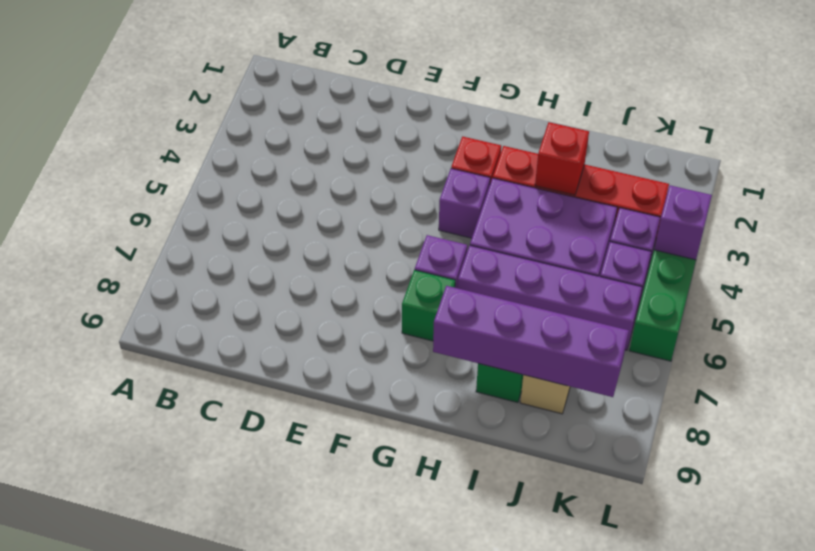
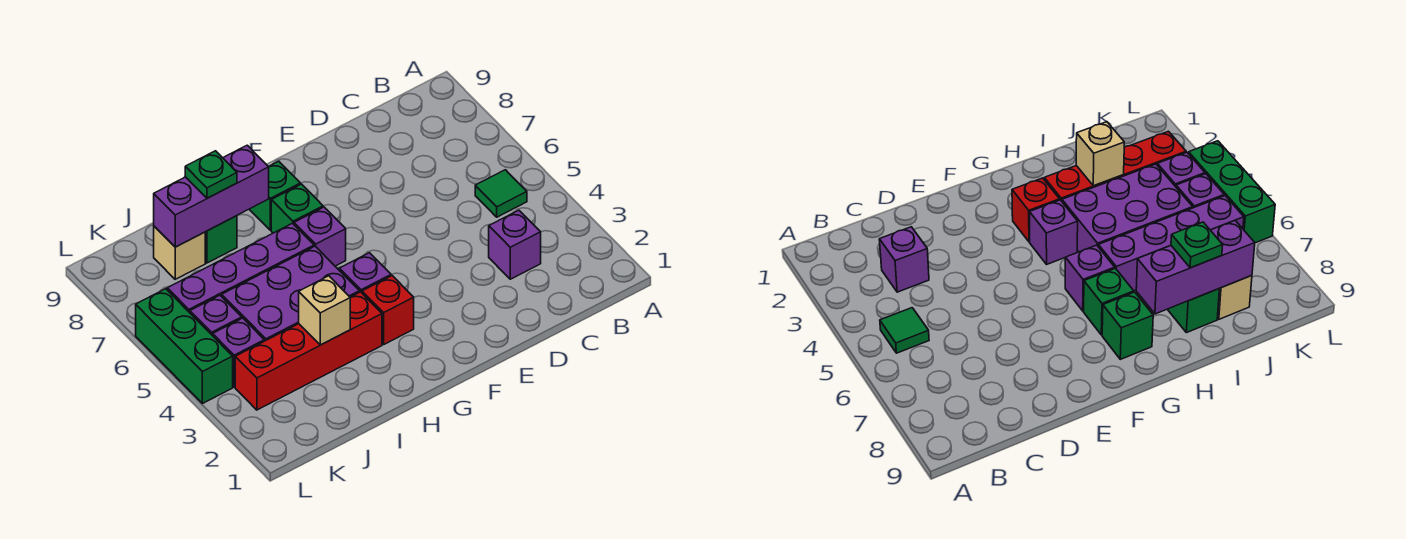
none -> green tile B5 level 1
none -> green brick G8 level 1
purple brick H8:K8 level 2 -> purple brick H8:J8 level 2
red brick I3 level 2 -> tan brick I3 level 2
none -> green plate I8 level 3
purple brick L4 level 2 -> purple brick C3 level 1

